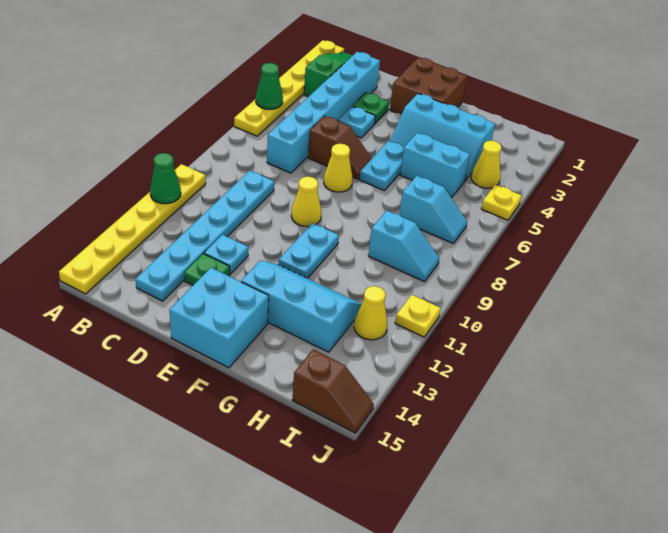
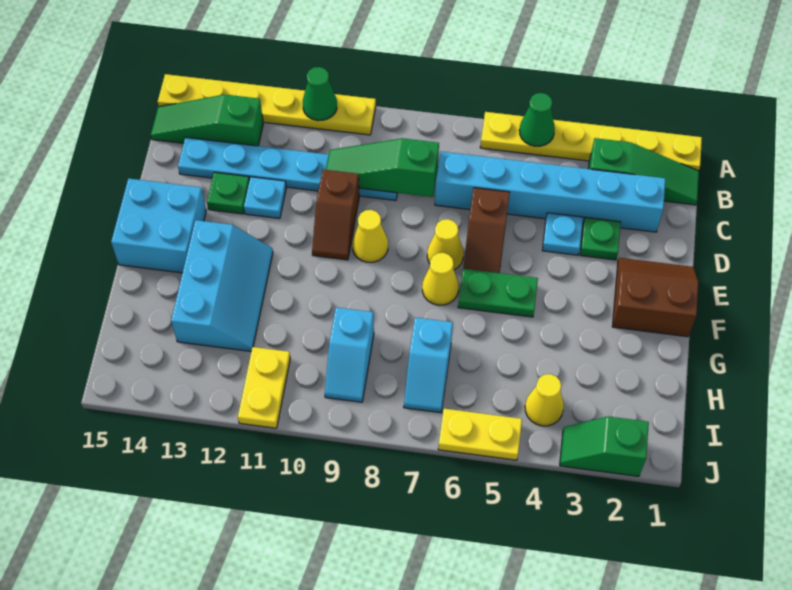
none -> green slope B13:B15 level 1 top 13
none -> green slope C8:C10 level 2 top 8
brown brick E1:F2 level 1 -> brown slope E1:F2 level 1 top F
cyan slope F3:H4 level 1 top 3 -> none
cyan plate F5:F6 level 1 -> green plate F5:F6 level 1
cyan plate F10:F11 level 1 -> none
cyan brick G5:H5 level 1 -> none
yellow cone I12 level 1 -> yellow cone F7 level 1
brown slope I15:J15 level 1 top I -> brown slope D10:E10 level 1 top D
none -> green slope J2:J3 level 1 top 2
yellow plate J5 level 1 -> yellow plate J5:J6 level 1
yellow plate J11 level 1 -> yellow plate I11:J11 level 1

